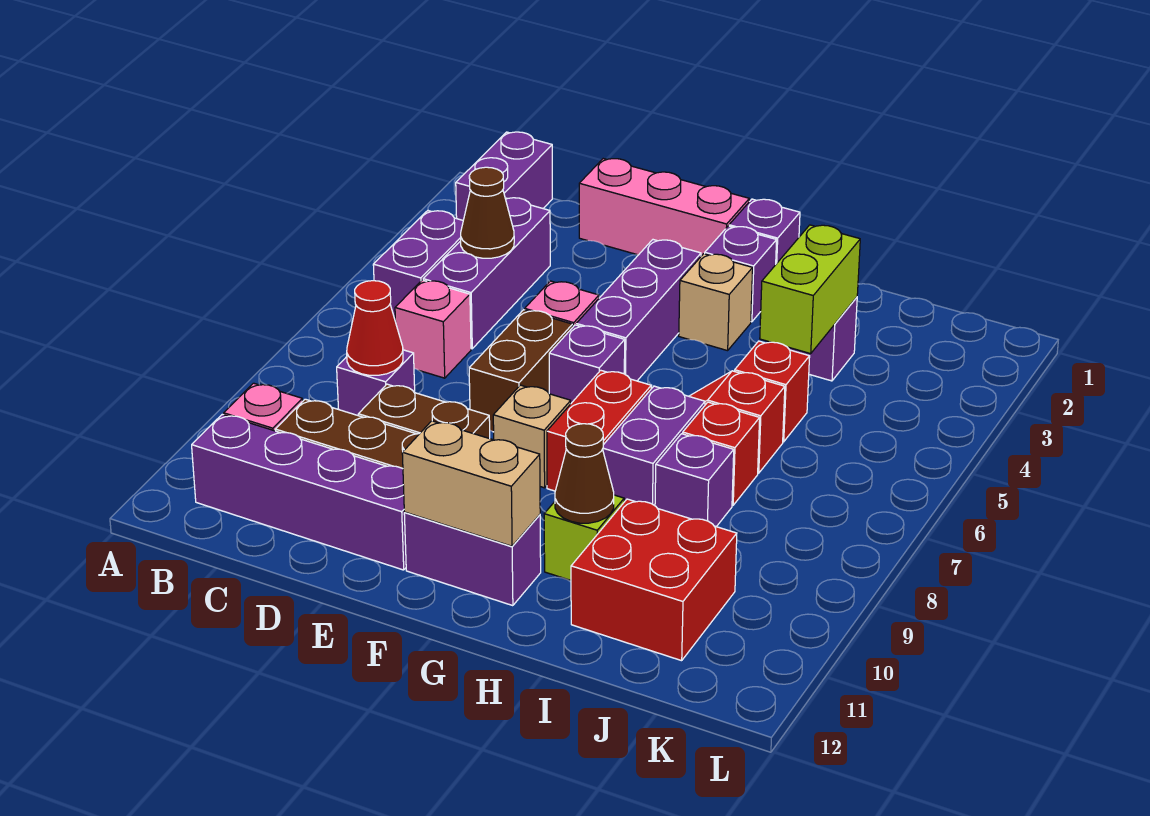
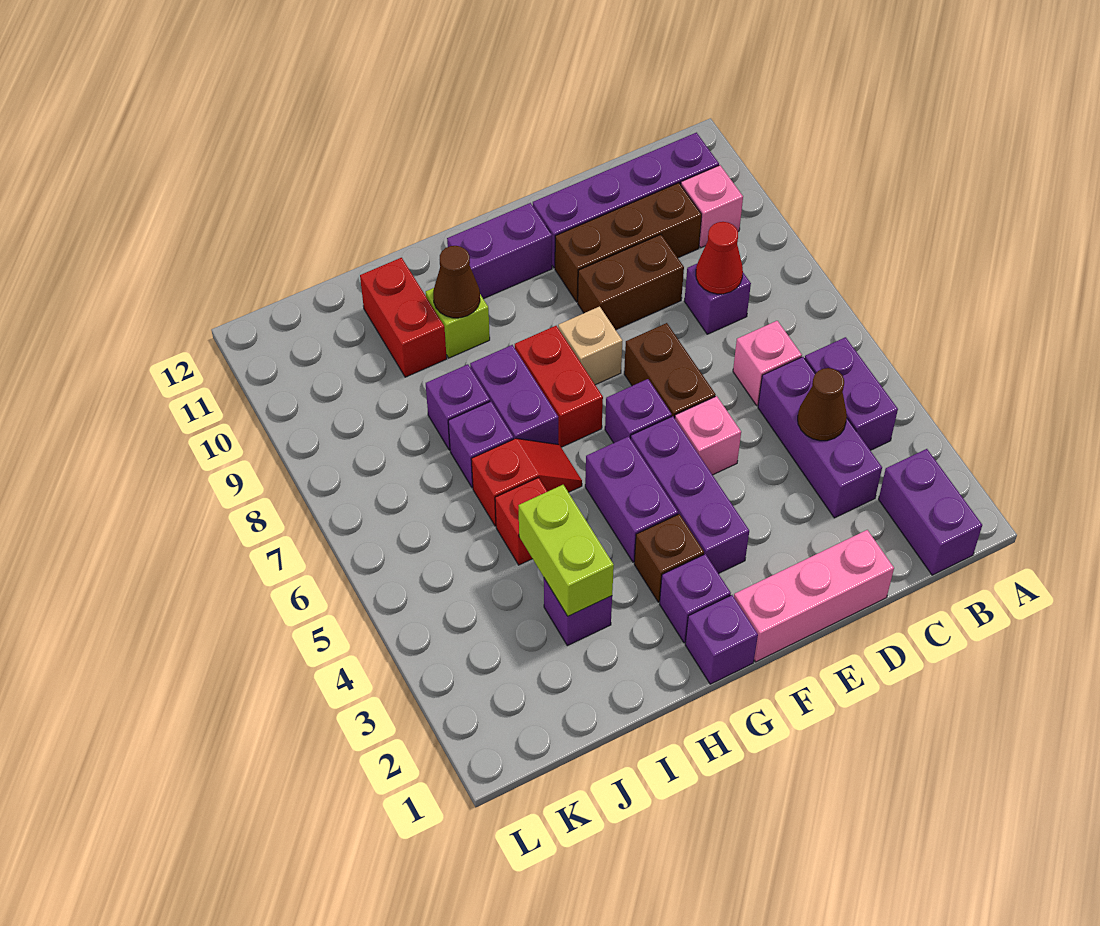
tan brick F11:G11 level 2 -> none
tan brick G3 level 1 -> brown brick G3 level 1
none -> purple brick G4:G5 level 1
red brick I7 level 1 -> purple brick I7 level 1
red brick I10:J11 level 1 -> red brick I10:I11 level 1

